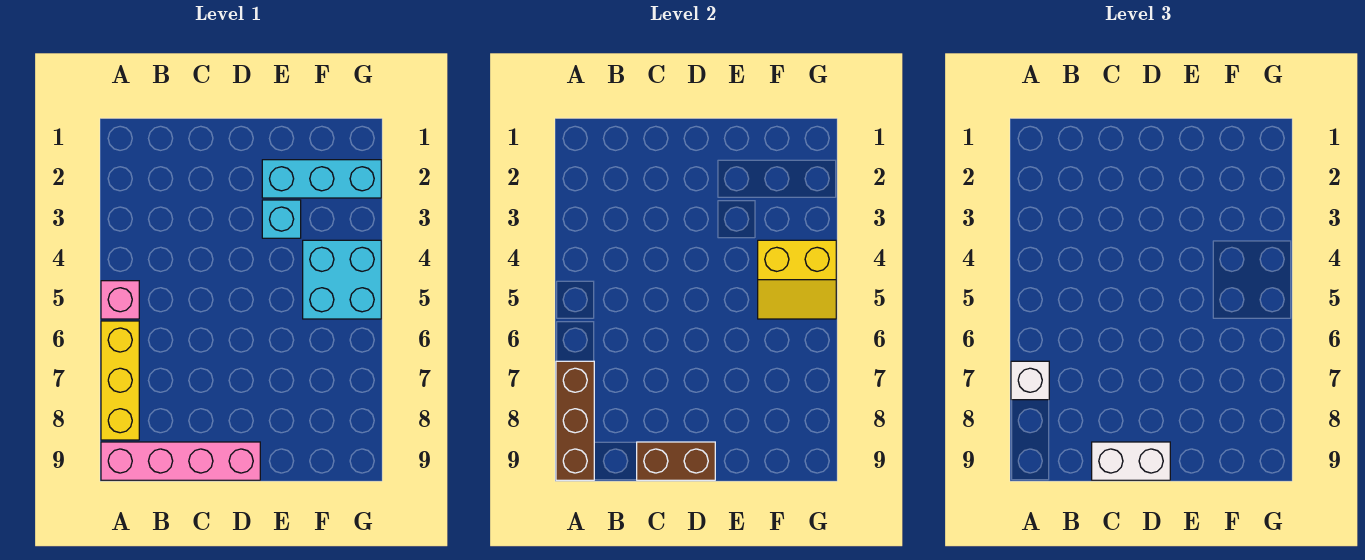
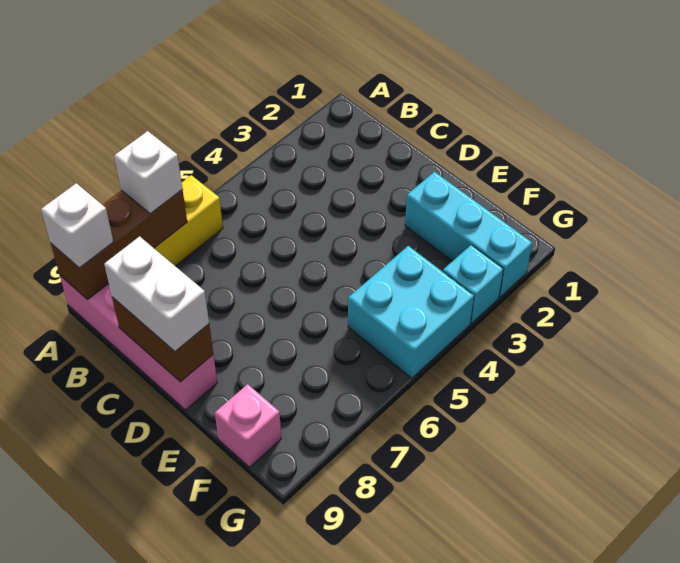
pink brick A5 level 1 -> pink brick F9 level 1
none -> white brick A9 level 3
cyan brick E3 level 1 -> cyan brick G3 level 1
yellow slope F4:G5 level 2 top 4 -> none

